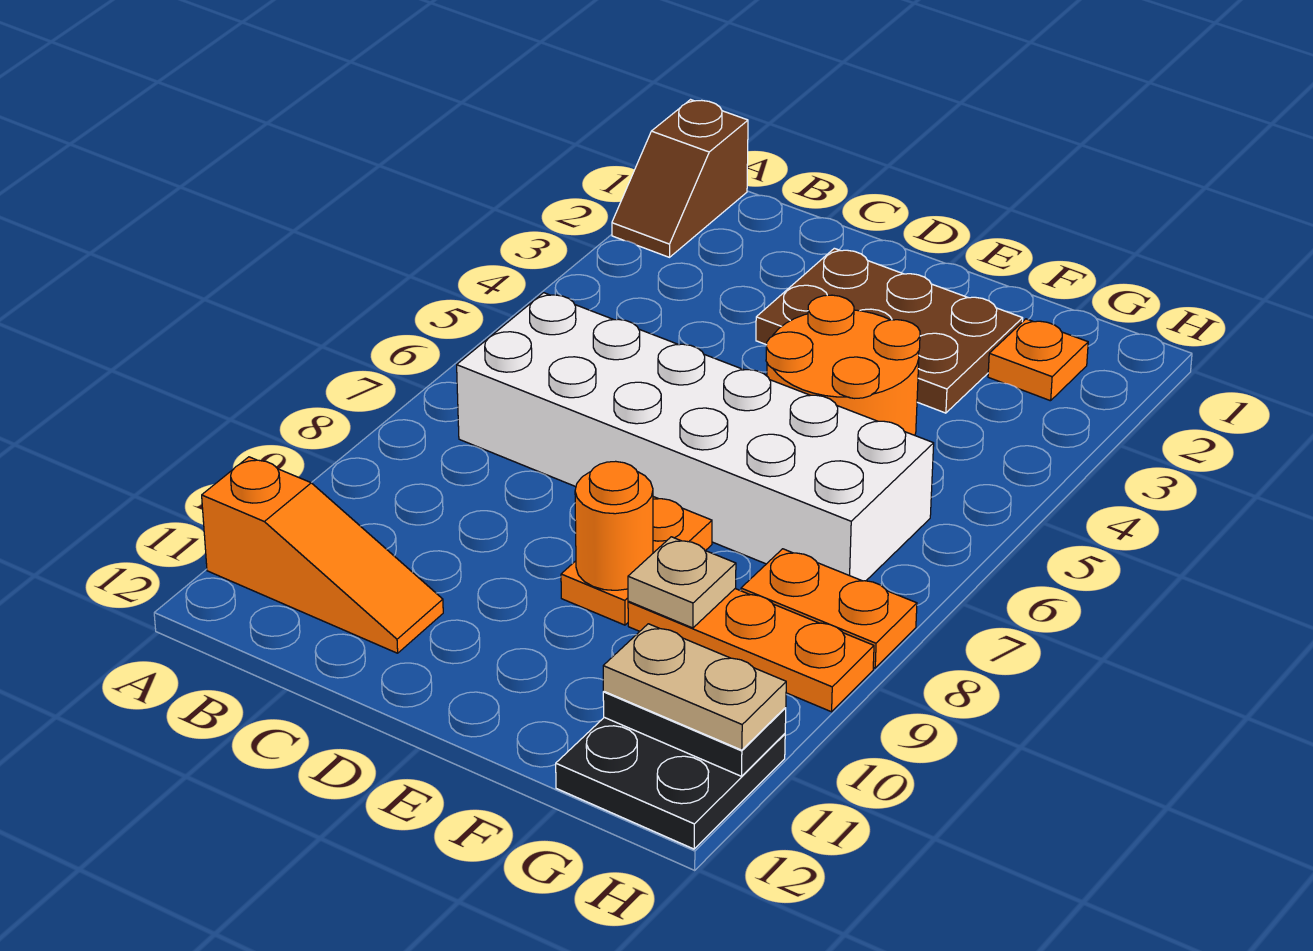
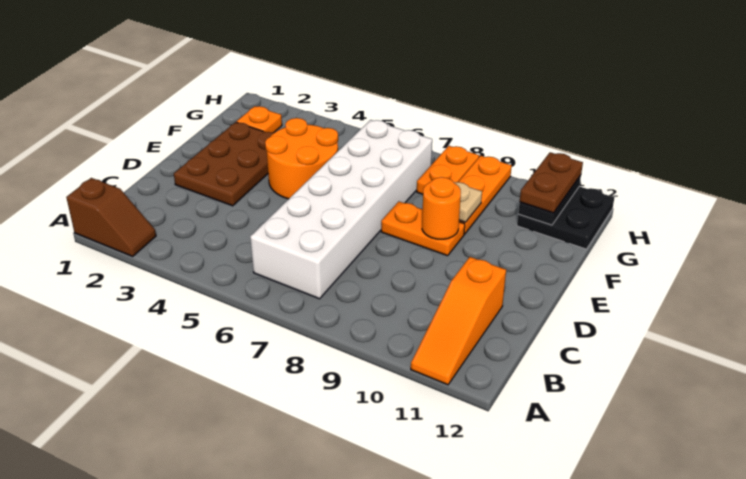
orange slope A11:C11 level 1 top A -> orange slope A11:C11 level 1 top C
tan plate G11:H11 level 3 -> brown plate G11:H11 level 3

